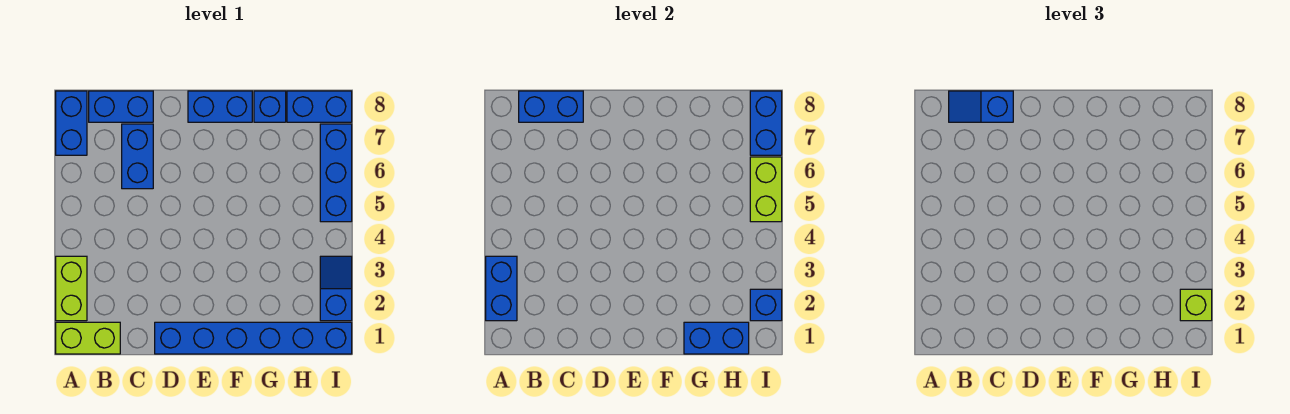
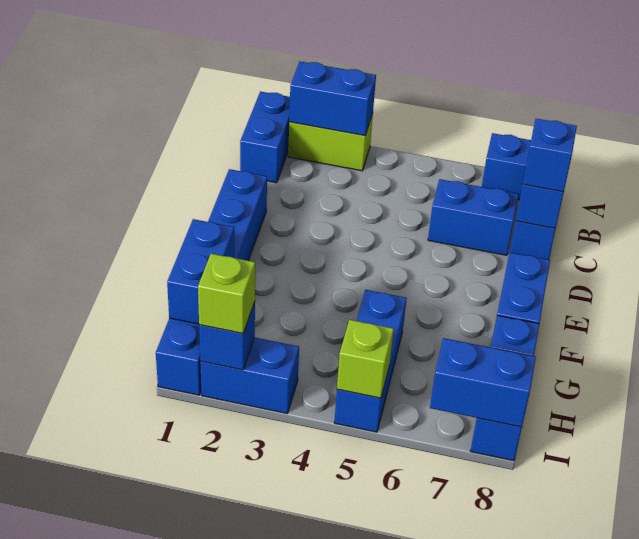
lime brick A1:B1 level 1 -> blue brick A1:B1 level 1
blue slope I2:I3 level 1 top 2 -> blue brick I2:I3 level 1
blue brick I5:I7 level 1 -> blue brick G5:I5 level 1
lime brick I5:I6 level 2 -> lime brick I5 level 2

